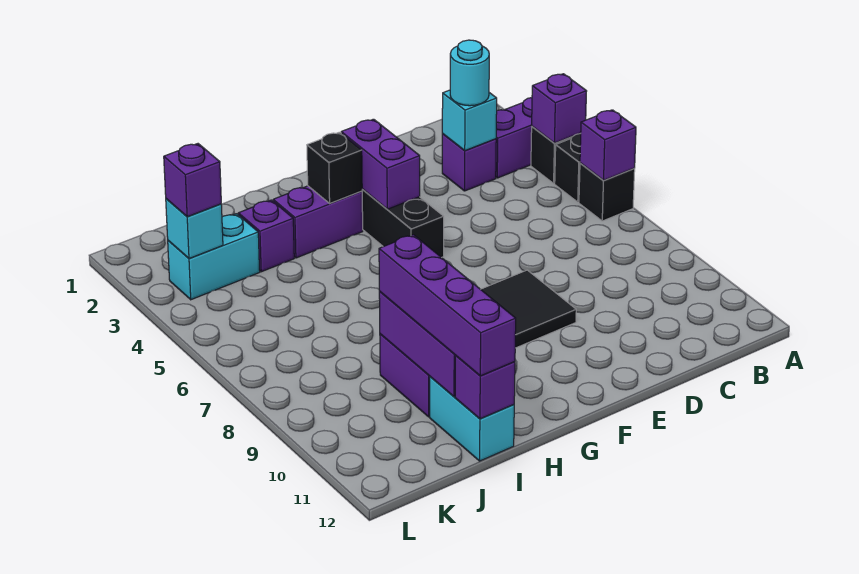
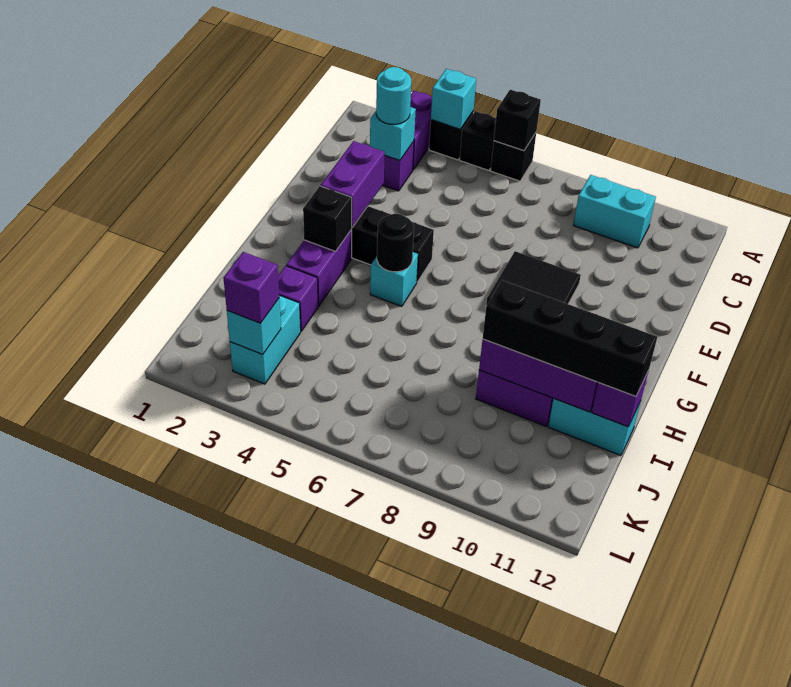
purple brick A4 level 2 -> cyan brick A4 level 2
purple brick A6 level 2 -> black brick A6 level 2
none -> cyan brick B9:B10 level 1
purple brick F3:F4 level 2 -> purple brick E3:F3 level 2
none -> cyan brick G5 level 1
none -> black round brick G5 level 2
purple brick I9:I12 level 3 -> black brick I9:I12 level 3

